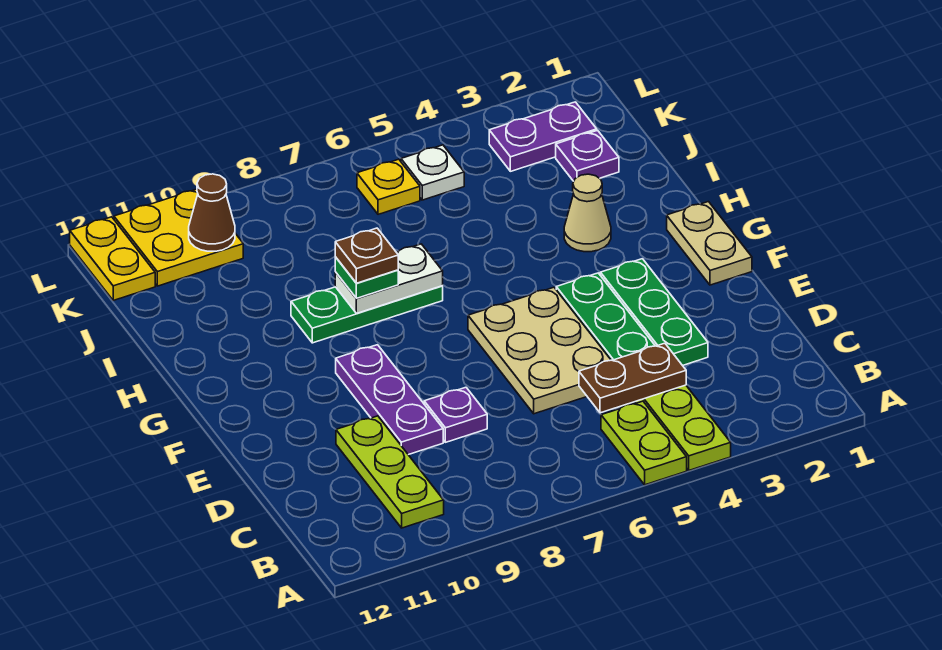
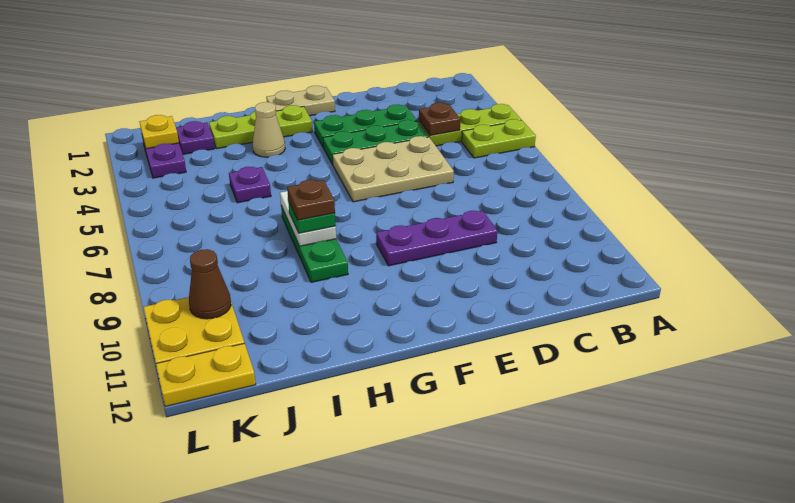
lime plate B10:D10 level 1 -> lime plate G2:I2 level 1
brown plate C4:C5 level 2 -> brown plate C4 level 2
purple plate D8 level 1 -> purple plate I5 level 1
white plate K5 level 1 -> none
yellow plate K6 level 1 -> yellow plate K2 level 2

